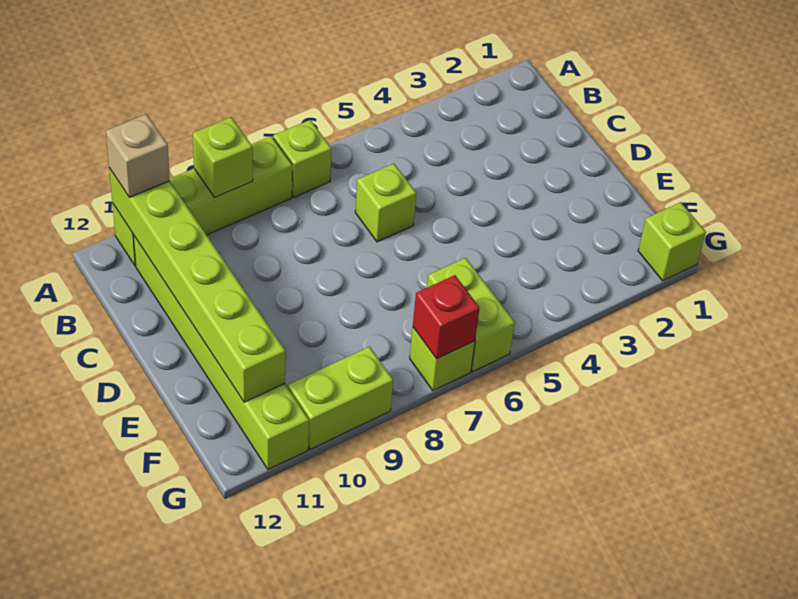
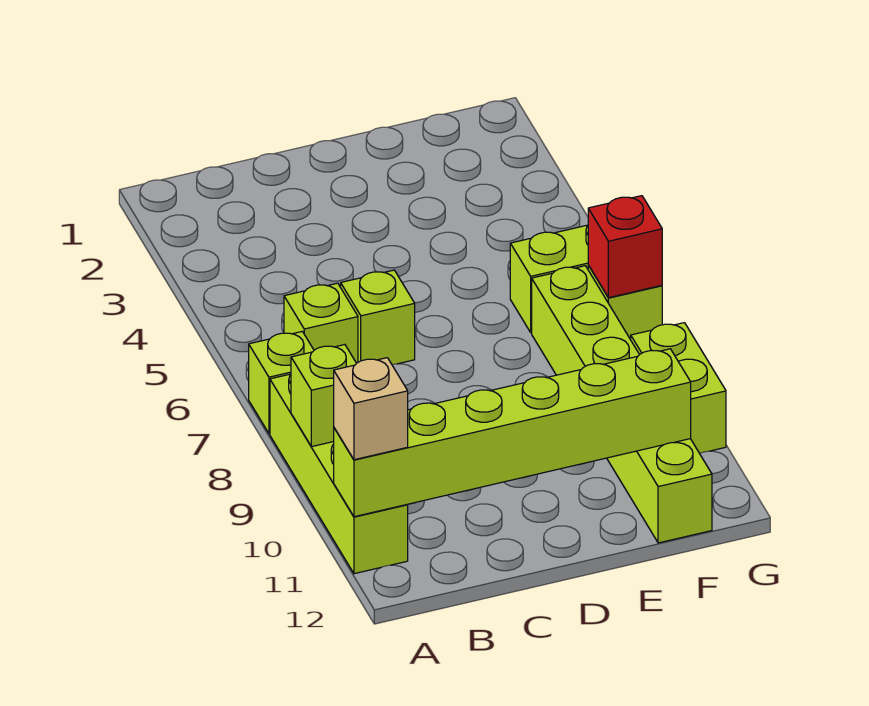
lime brick B11:G11 level 1 -> lime brick F7:F12 level 1
lime brick G1 level 1 -> lime brick B6 level 1

